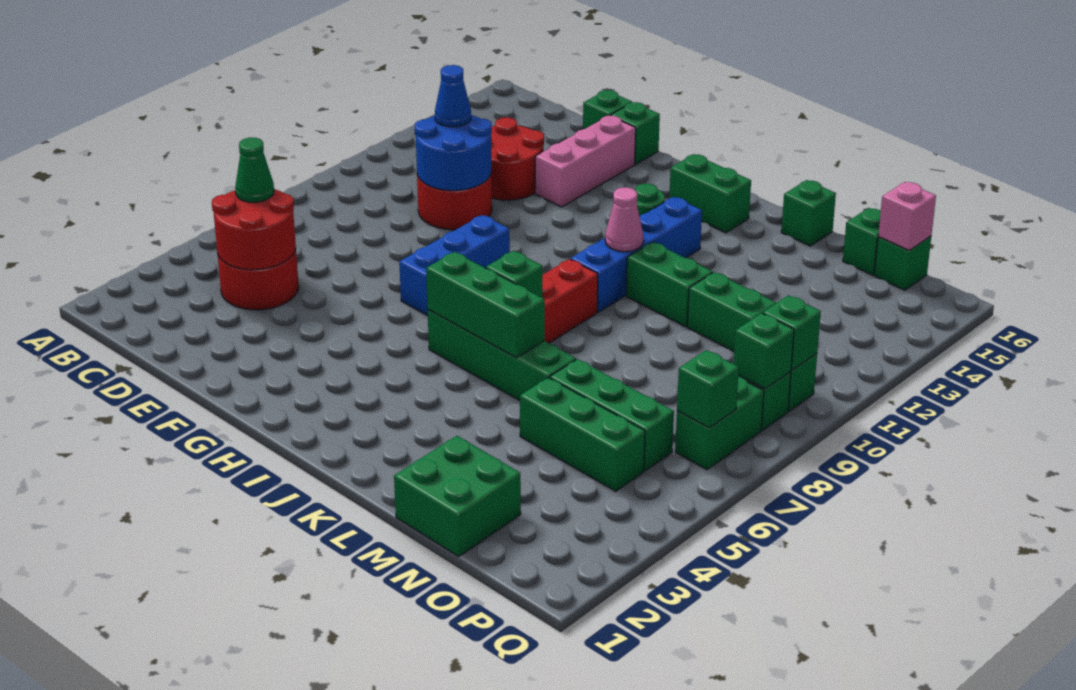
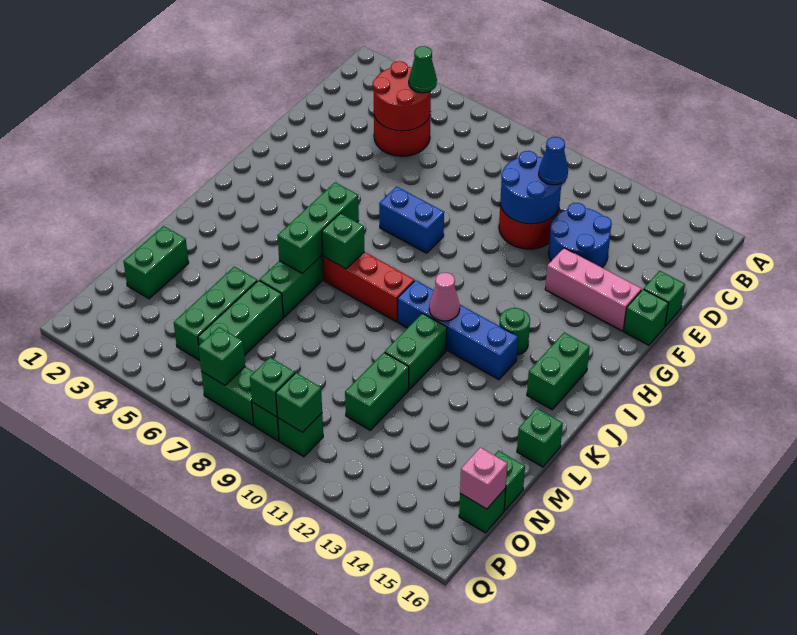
red round brick D12:E13 level 1 -> blue round brick D12:E13 level 1
blue brick G7:G9 level 1 -> blue brick G7:G8 level 1
green brick M1:N2 level 1 -> green brick M2:N2 level 1

